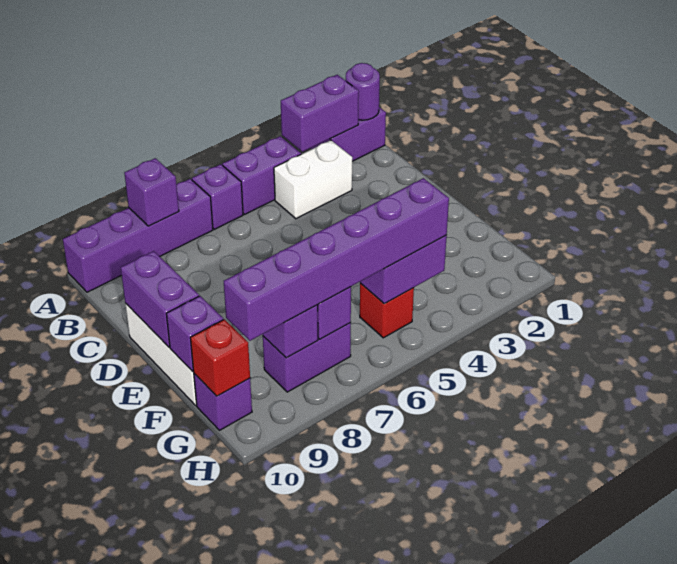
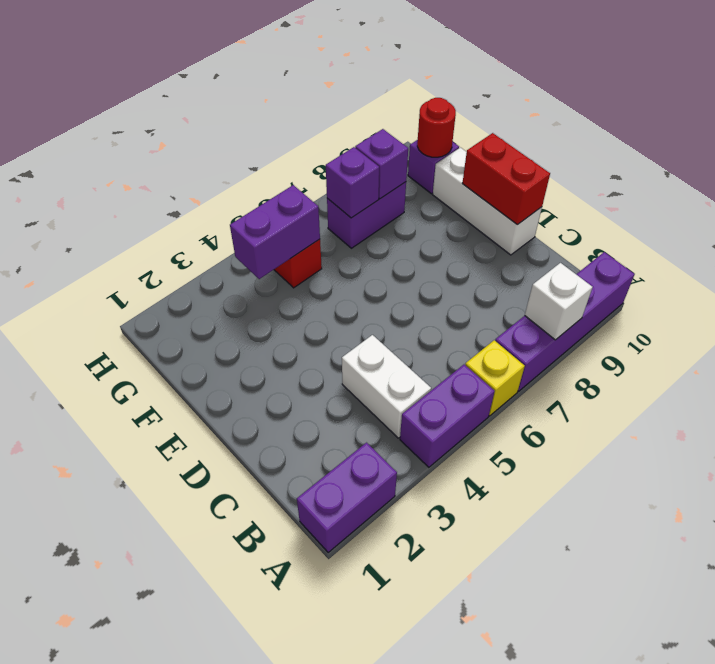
purple round brick A1 level 2 -> none
purple brick A2:A3 level 2 -> none
purple brick A6 level 1 -> yellow brick A6 level 1
purple brick A8 level 2 -> white brick A8 level 2
white brick B3:B4 level 1 -> white brick B4:C4 level 1
purple brick D10:E10 level 2 -> red brick D10:E10 level 2
purple brick F10 level 2 -> none
purple brick G4:G9 level 3 -> none
red brick G10 level 2 -> red round brick G10 level 2

